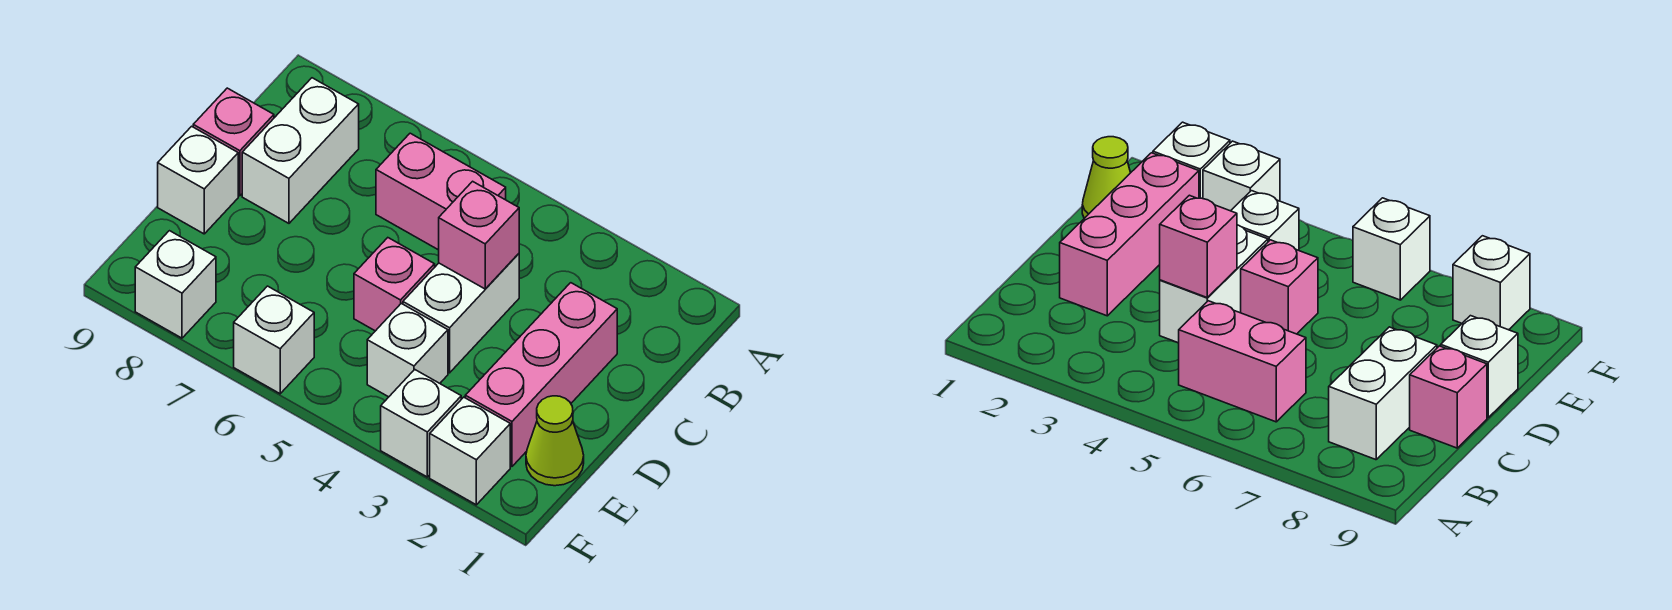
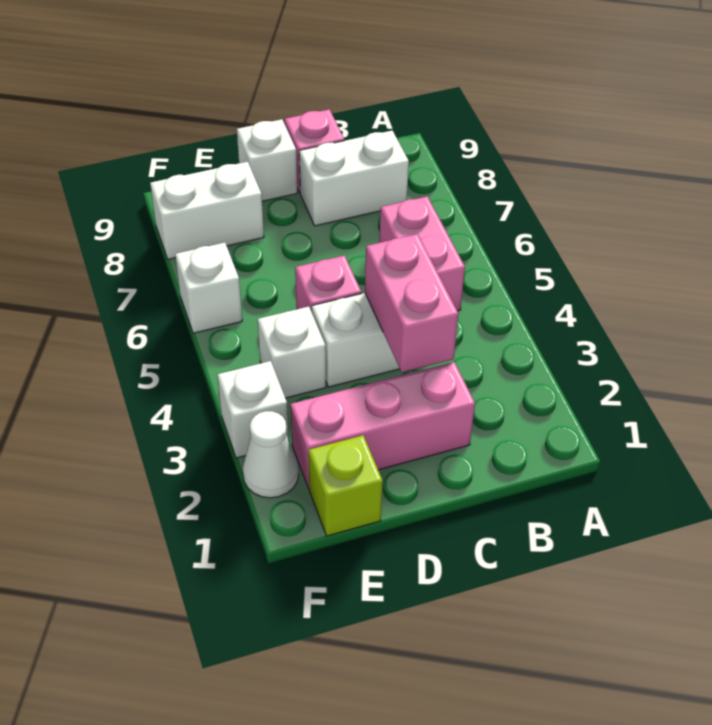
pink brick C4 level 2 -> pink brick C3:C4 level 2
lime cone E1 level 1 -> lime brick E1 level 1
white brick F2 level 1 -> white cone F2 level 1
white brick F8 level 1 -> white brick E8:F8 level 1

